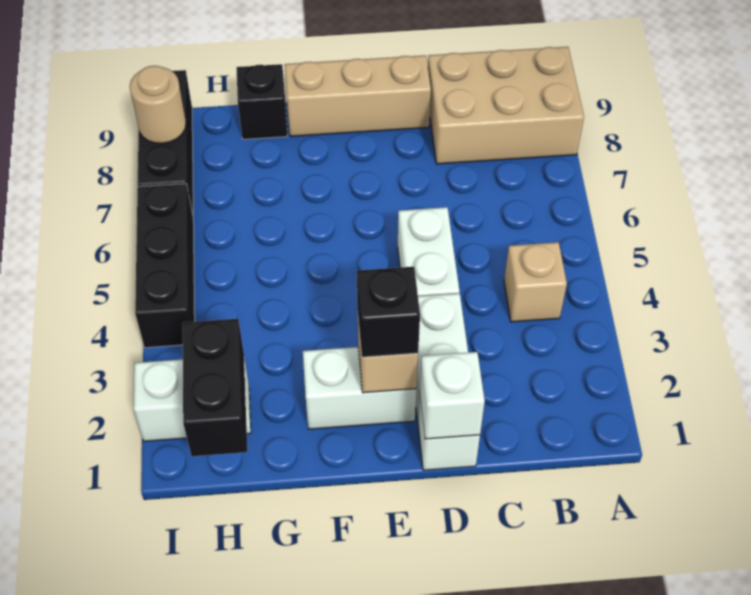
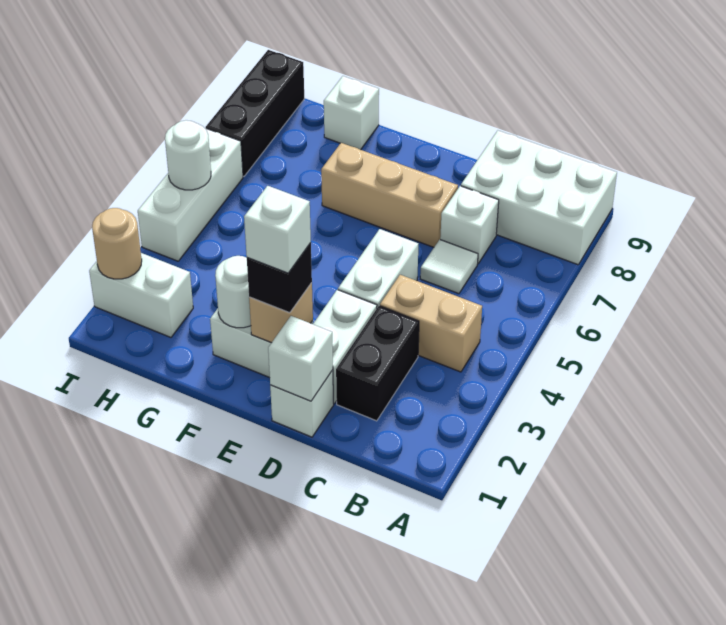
tan brick A8:C9 level 1 -> white brick A8:C9 level 1
tan brick B4 level 1 -> tan brick B4:C4 level 1
none -> white tile C6 level 1
none -> white brick C7 level 1
tan brick D9:F9 level 1 -> tan brick D7:F7 level 1
none -> white brick E2 level 4
none -> white round brick F2 level 2
black brick G9 level 1 -> white brick G9 level 1
black brick H1:H2 level 2 -> black brick C2:C3 level 1
black brick I4:I6 level 1 -> white brick I4:I6 level 1
none -> white round brick I5 level 2
tan round brick I8 level 2 -> tan round brick I2 level 2

